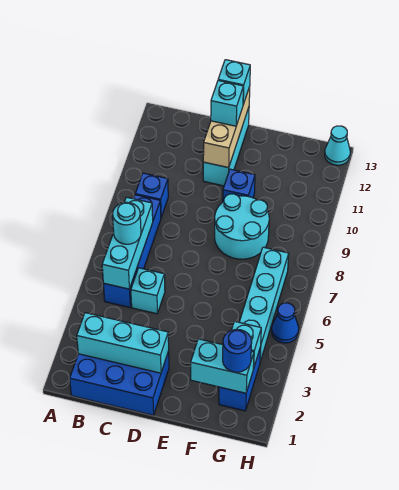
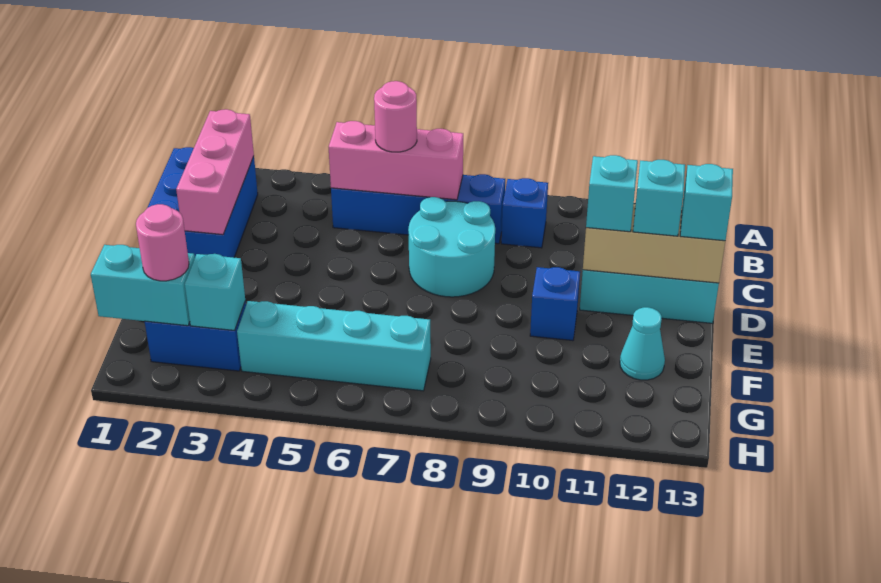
cyan brick B2:D2 level 2 -> pink brick B2:D2 level 2
cyan brick B5:B7 level 2 -> pink brick B5:B7 level 2
cyan round brick B6 level 3 -> pink round brick B6 level 3
cyan brick C5 level 1 -> cyan brick D11 level 3
cyan round brick E8:F9 level 1 -> cyan round brick C7:D8 level 1
cyan brick F2:G2 level 2 -> cyan brick G1:G2 level 2
blue round brick G2 level 3 -> pink round brick G2 level 3
blue cone H5 level 1 -> none
cyan cone H13 level 1 -> cyan cone F12 level 1

